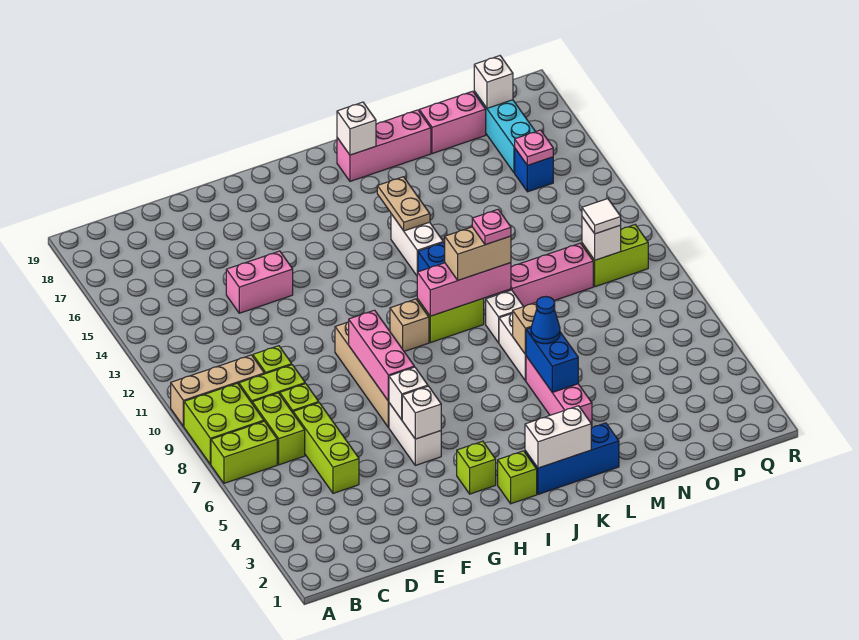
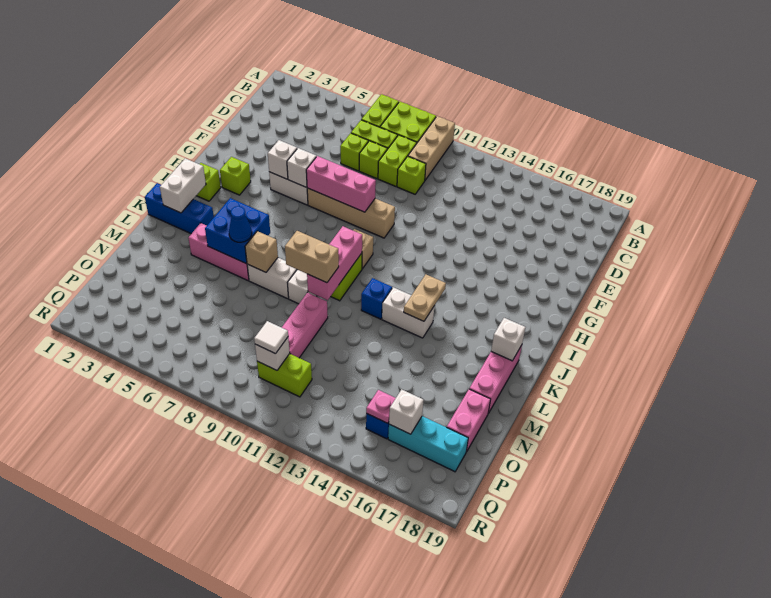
lime brick D5:D7 level 1 -> lime brick D7 level 1
pink brick E14:F14 level 1 -> none
blue brick J2:L2 level 1 -> blue brick K1:K3 level 1
tan brick K10:L10 level 3 -> tan brick L9:L10 level 3
tan plate K14:K15 level 2 -> tan plate J14:K14 level 2
blue brick L5:L6 level 2 -> blue brick K5:L6 level 2
pink plate L10 level 4 -> none
lime brick P10:Q10 level 1 -> lime brick P10:P11 level 1
white brick P18 level 2 -> white brick P16 level 2

